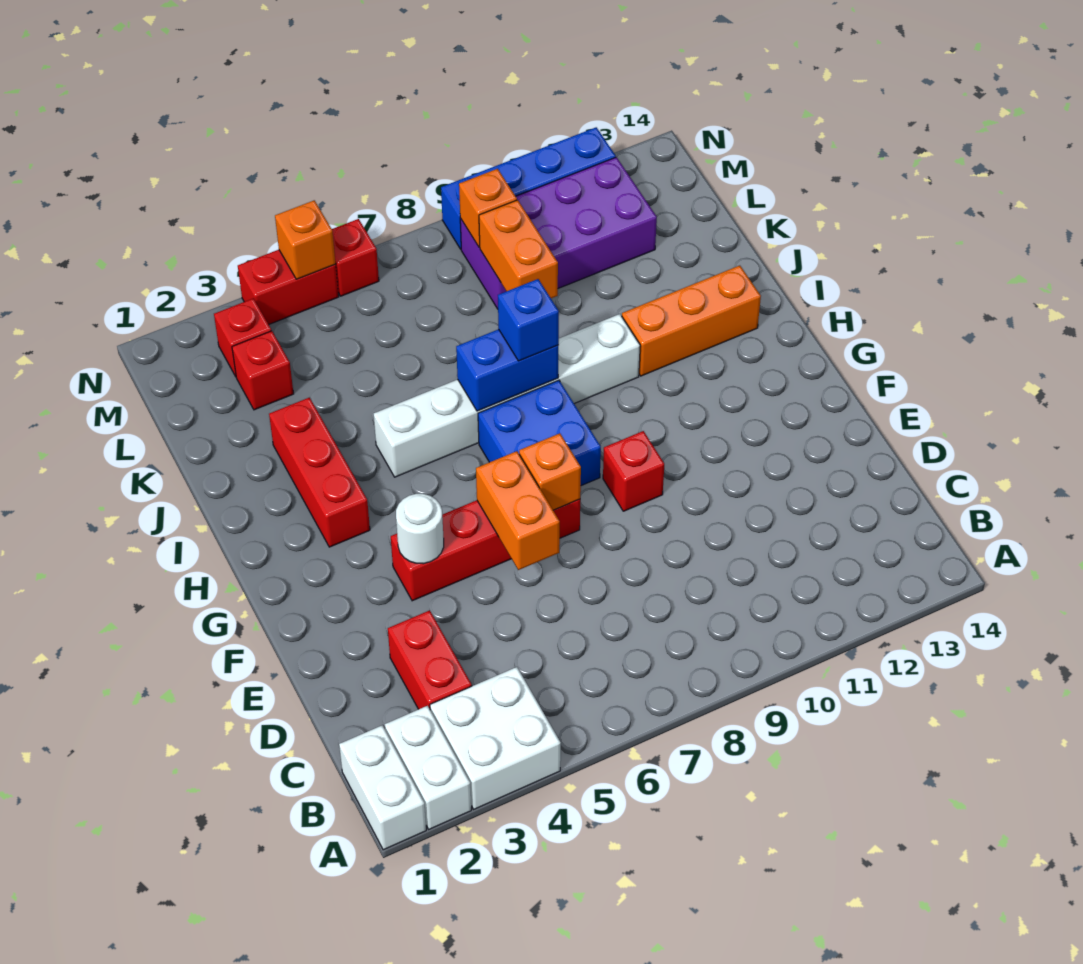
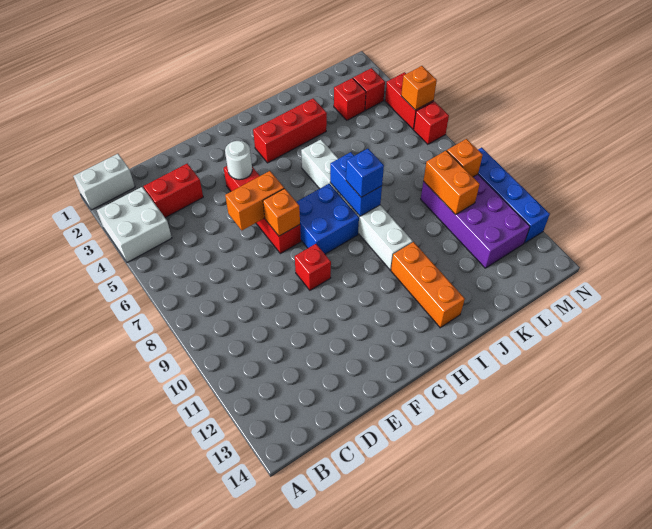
white brick A2:B2 level 1 -> none
orange brick K9:L9 level 2 -> orange brick L9:L10 level 2

